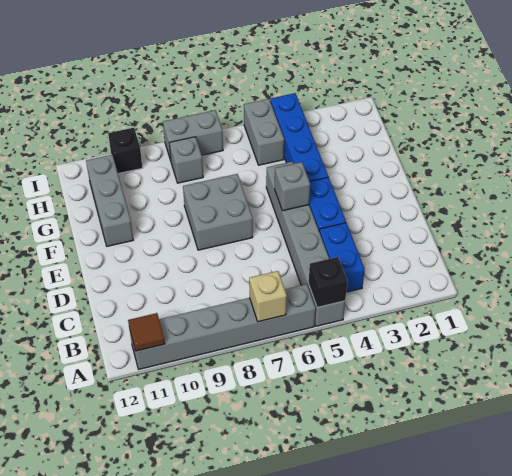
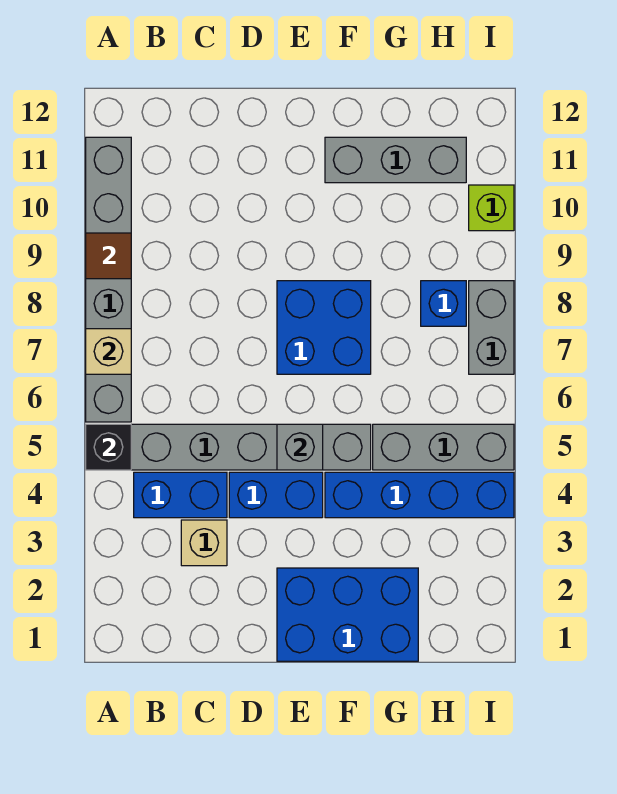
brown tile A11 level 2 -> brown tile A9 level 2
none -> tan brick C3 level 1
none -> blue brick E1:G2 level 1
grey brick E7:F8 level 1 -> blue brick E7:F8 level 1
grey brick H5:I5 level 1 -> grey brick G5:I5 level 1
grey brick H8 level 1 -> blue brick H8 level 1
black brick I10 level 1 -> lime brick I10 level 1

